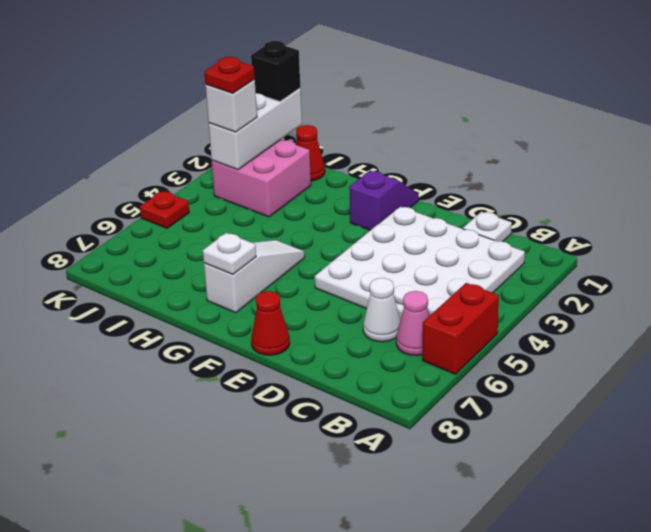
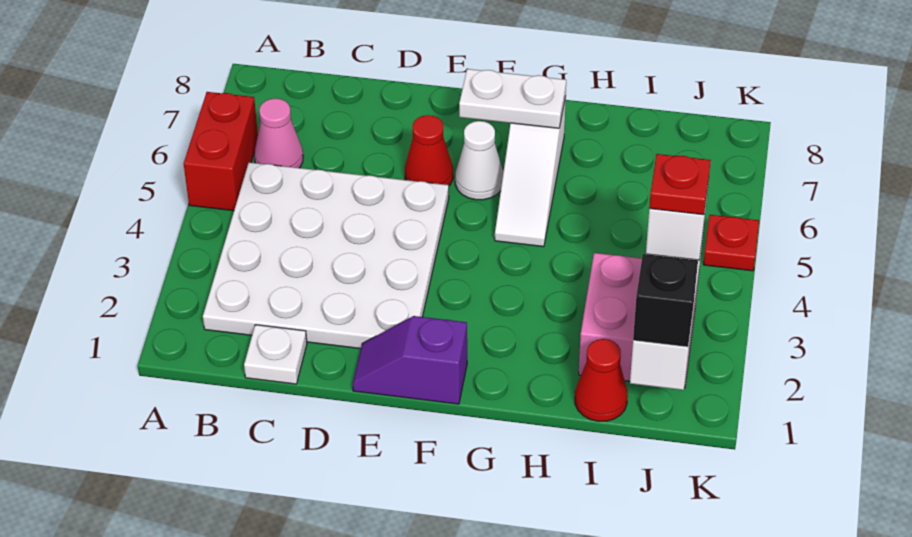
white cone C6 level 1 -> white cone F6 level 1
red cone E8 level 1 -> red cone E6 level 1
purple slope F1:F2 level 1 top 2 -> purple slope E1:F1 level 1 top F
white plate G7 level 2 -> white plate F7:G7 level 2

